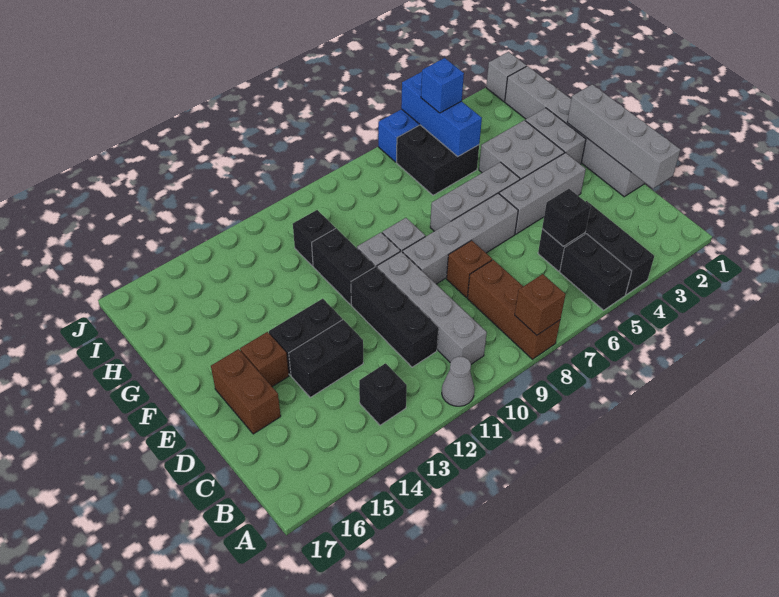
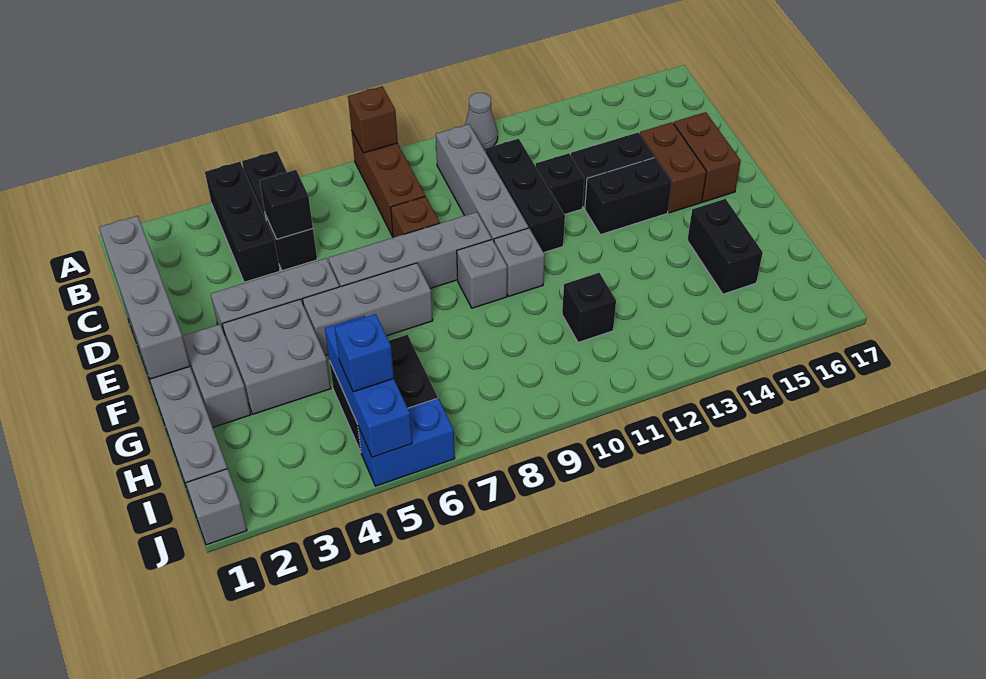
black brick B13 level 1 -> black brick D12 level 1
brown brick E15 level 1 -> brown brick D15:E15 level 1
black brick F11:G11 level 1 -> black brick G15:H15 level 1

